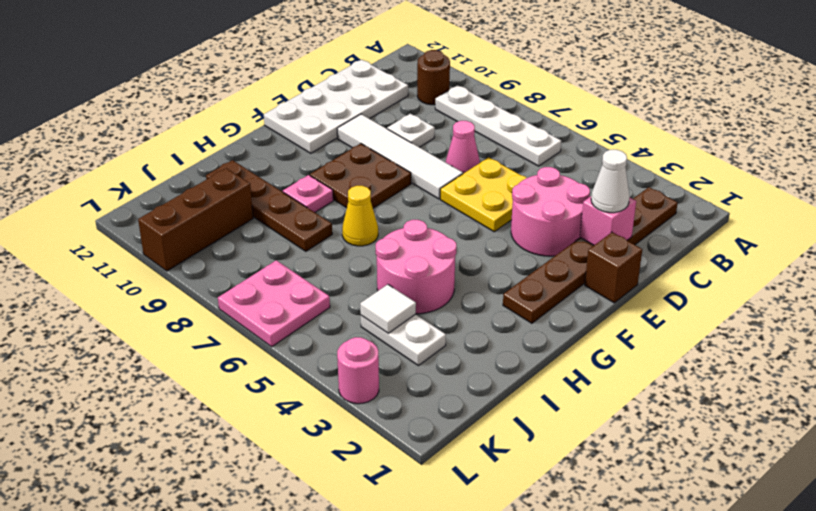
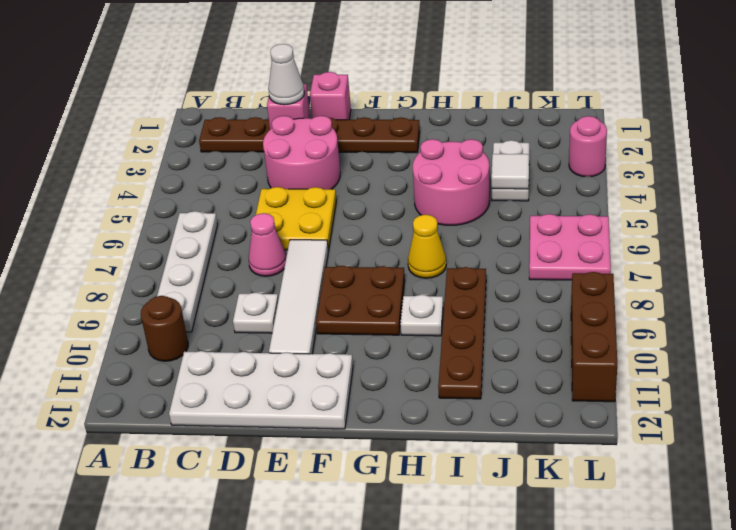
brown brick E1 level 1 -> pink brick E1 level 1
pink plate H9 level 1 -> white plate H9 level 1
brown brick J10:L10 level 1 -> brown brick L9:L11 level 1

